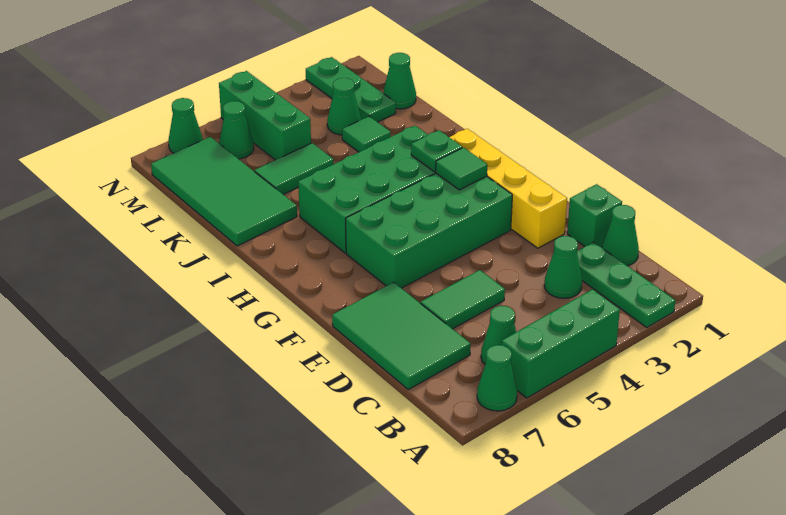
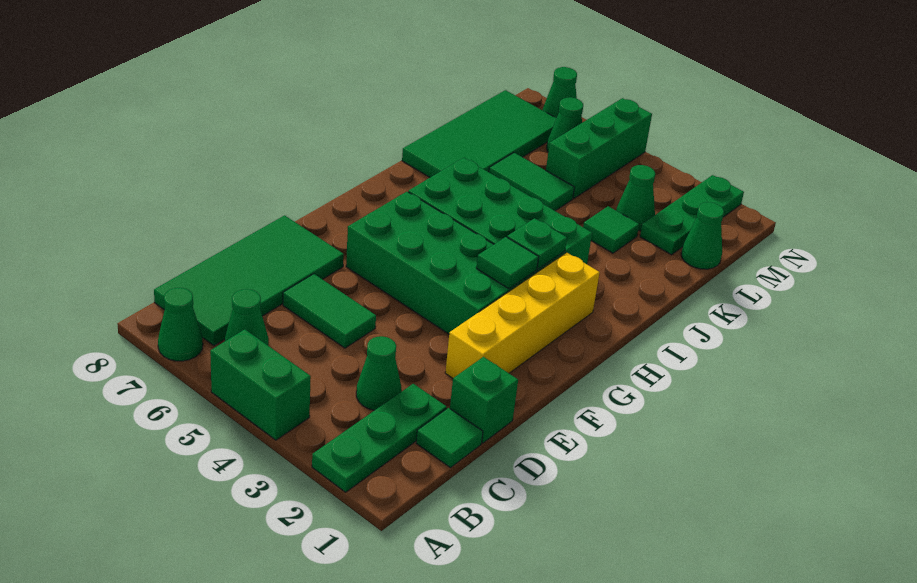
green brick A4:A6 level 1 -> green brick A4:A5 level 1
green cone C1 level 1 -> green tile C1 level 1
green tile C7:E8 level 1 -> green tile B7:E8 level 1

